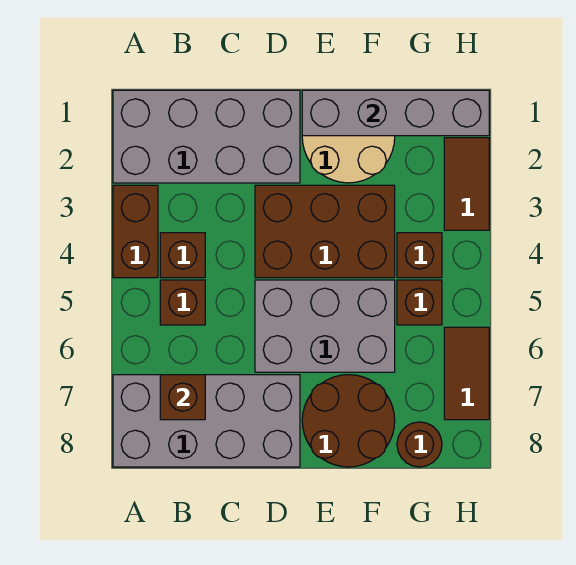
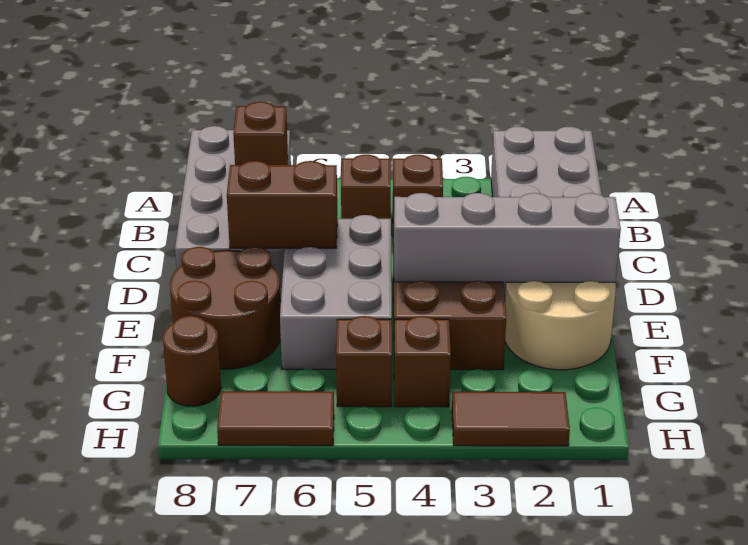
brown brick A3:A4 level 1 -> brown brick D6:D7 level 2
grey brick E1:H1 level 2 -> grey brick E1:E4 level 2

